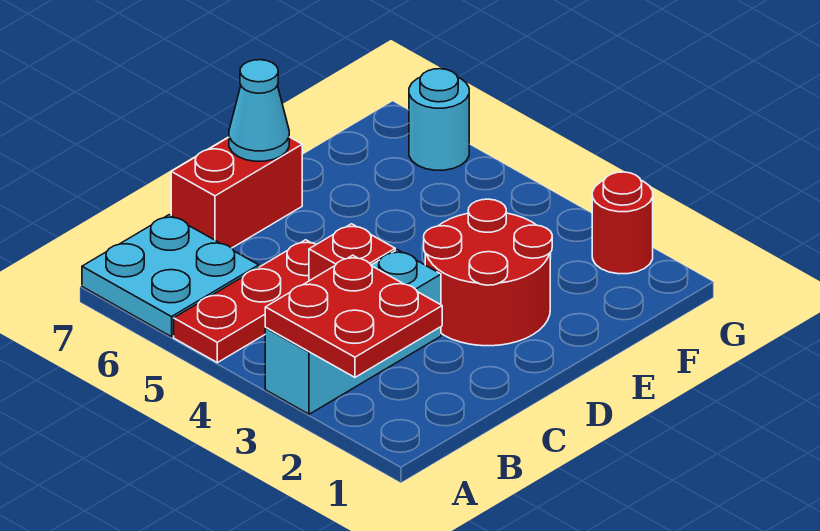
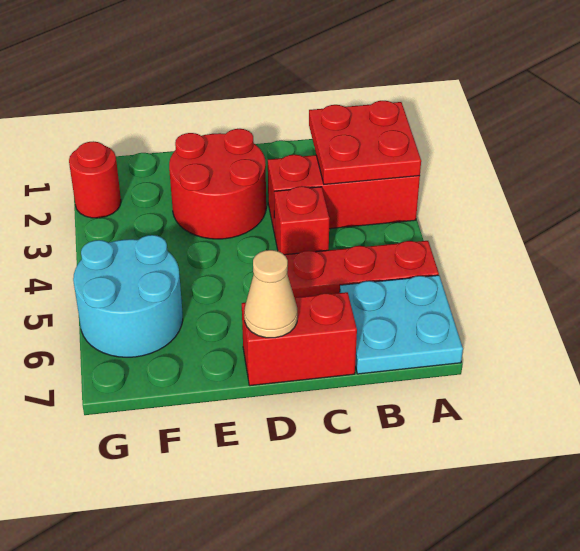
cyan brick A3:C3 level 1 -> red brick A3:C3 level 1
cyan cone D7 level 2 -> tan cone D7 level 2
cyan round brick G6 level 1 -> cyan round brick F5:G6 level 1

